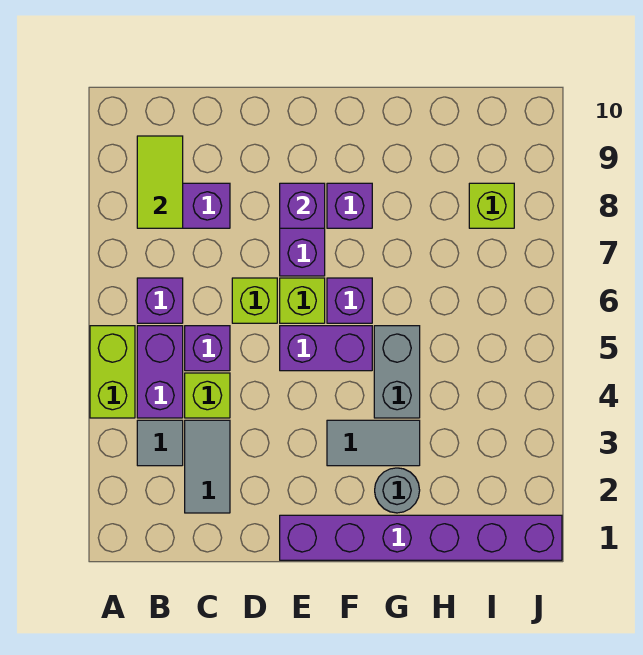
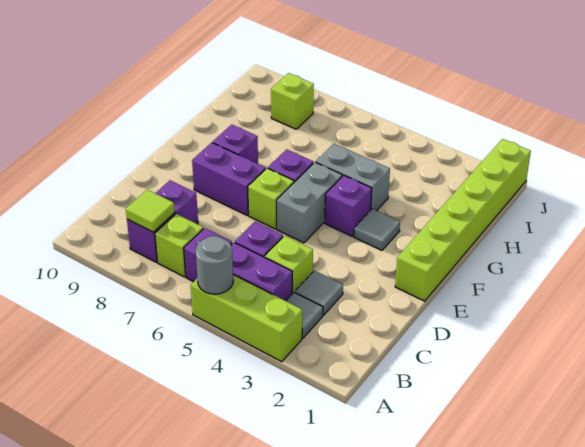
lime brick A4:A5 level 1 -> lime brick A3:A5 level 1
lime tile B8:B9 level 2 -> lime tile B8 level 2
grey tile C2:C3 level 1 -> grey tile C3 level 1
lime brick D6 level 1 -> lime brick B7 level 1
purple brick E1:J1 level 1 -> lime brick E1:J1 level 1
purple brick E5:F5 level 1 -> grey brick E5:F5 level 1
purple brick E8 level 2 -> purple brick F4 level 1
grey tile F3:G3 level 1 -> grey tile F3 level 1
grey round brick G2 level 1 -> grey round brick A5 level 2

